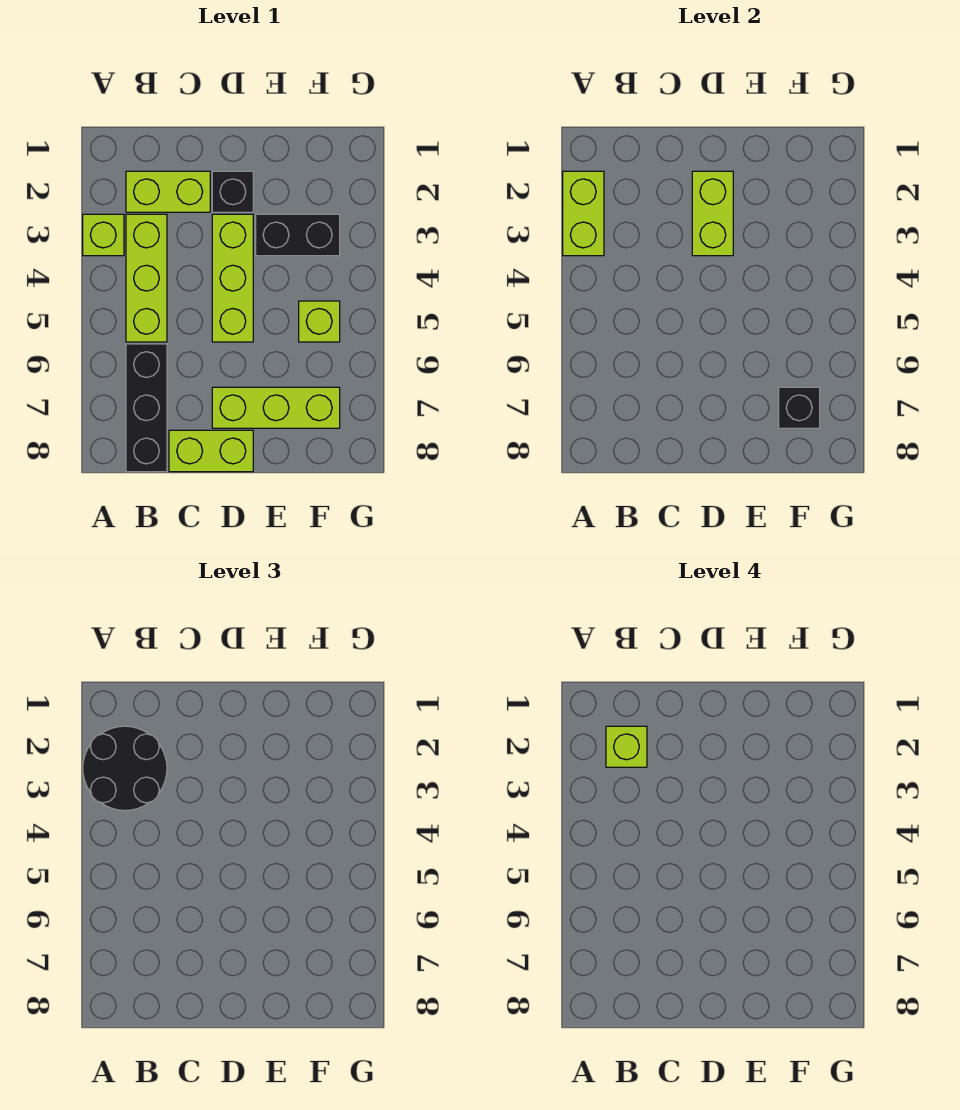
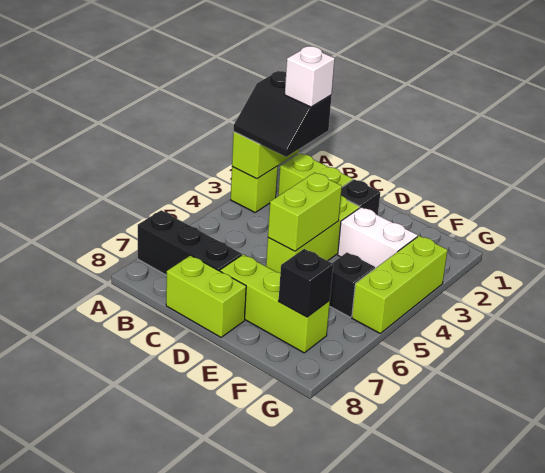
black round brick A2:B3 level 3 -> black slope A2:B3 level 3 top 2
lime brick B2 level 4 -> white brick B2 level 4
lime brick B3:B5 level 1 -> lime brick G3:G5 level 1
black brick B6:B8 level 1 -> black brick A7:C7 level 1
lime brick D2:D3 level 2 -> lime brick D4:D5 level 2
black brick E3:F3 level 1 -> white brick E3:F3 level 1
lime brick F5 level 1 -> black brick F5 level 1

